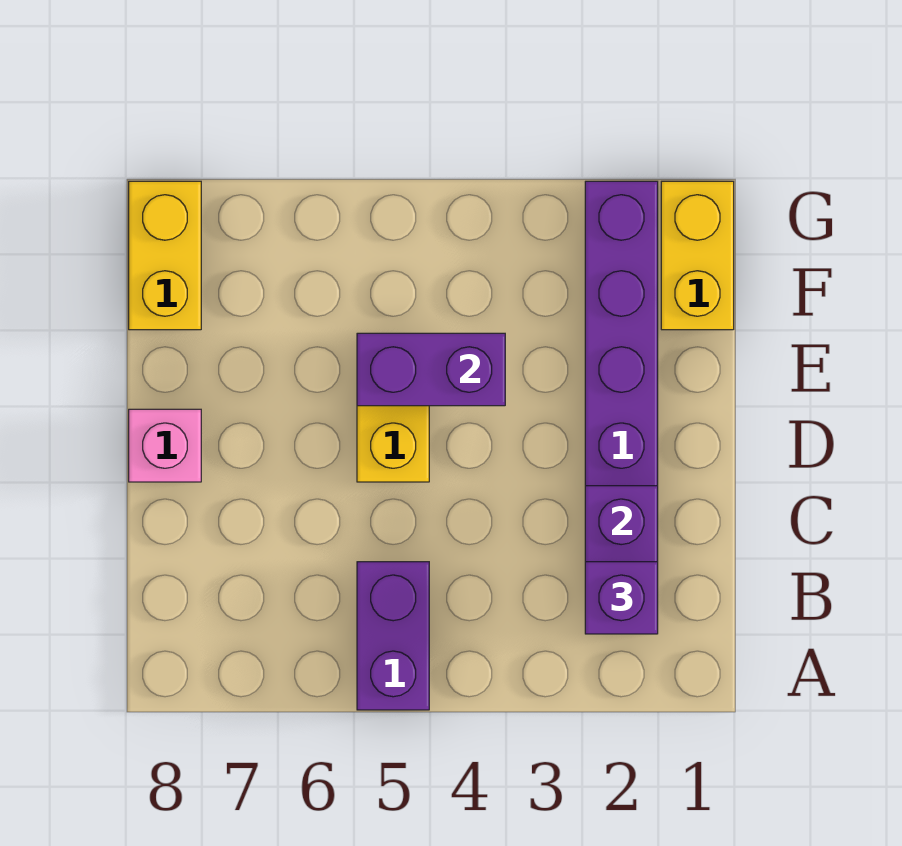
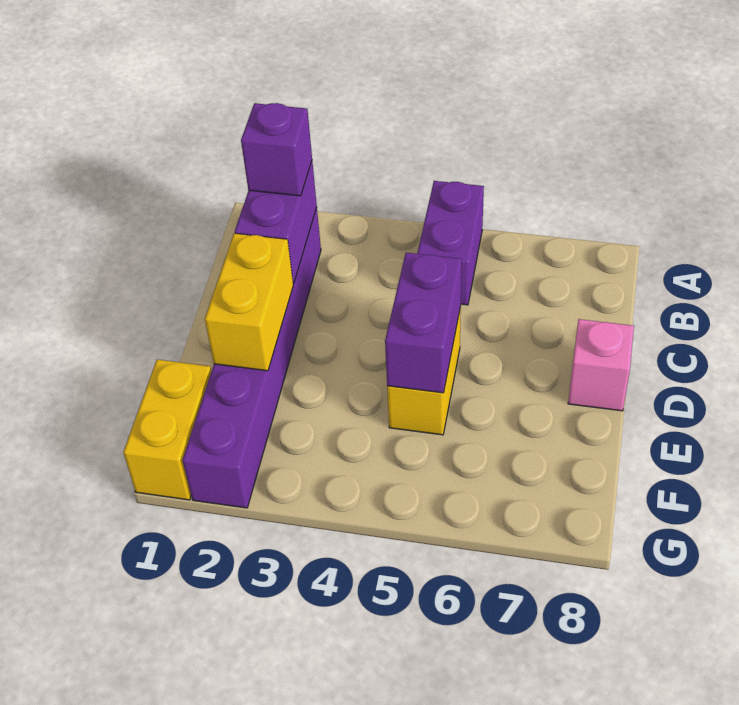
purple brick E4:E5 level 2 -> purple brick D5:E5 level 2
yellow brick F8:G8 level 1 -> yellow brick D2:E2 level 2

